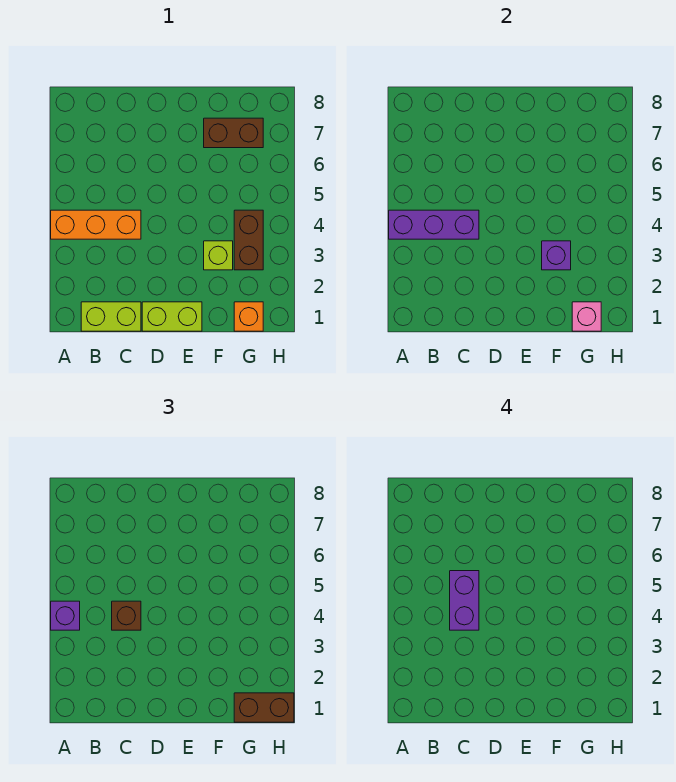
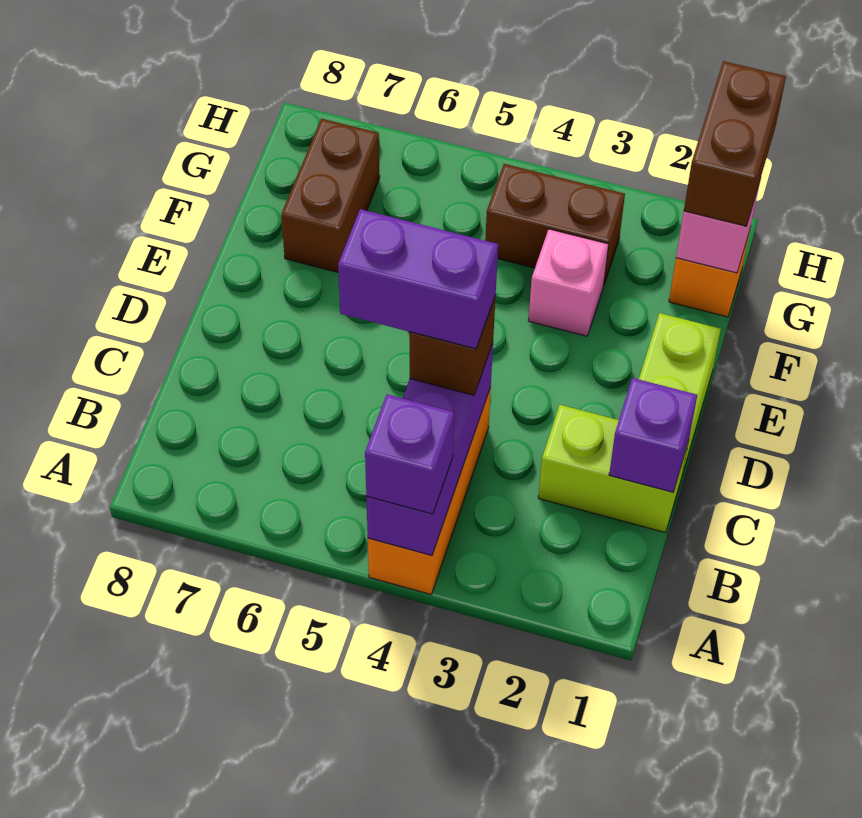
lime brick B1:C1 level 1 -> lime brick C1:C2 level 1
lime brick F3 level 1 -> pink brick F3 level 1
purple brick F3 level 2 -> purple brick C1 level 2

